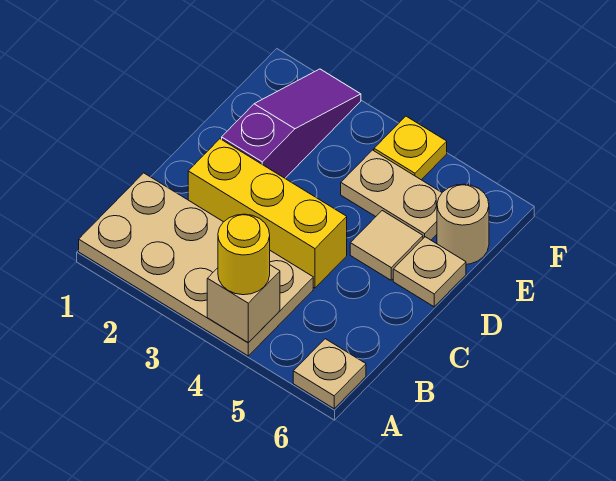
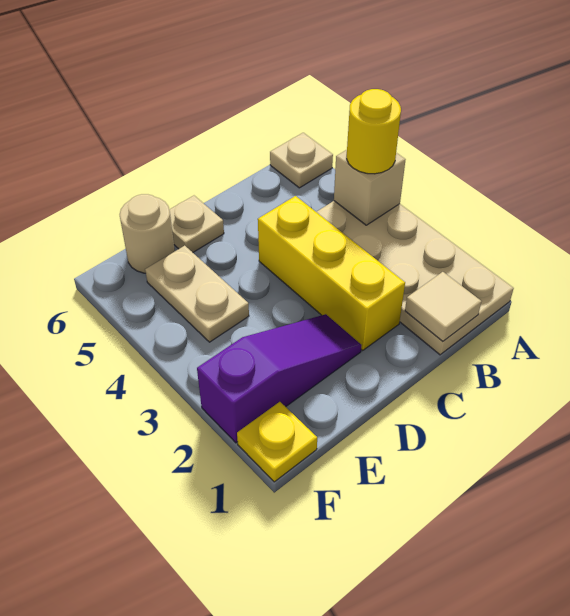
purple slope D2:F2 level 1 top D -> purple slope D2:F2 level 1 top F
tan tile D5 level 1 -> tan tile B1 level 2
yellow plate F4 level 1 -> yellow plate F1 level 1

